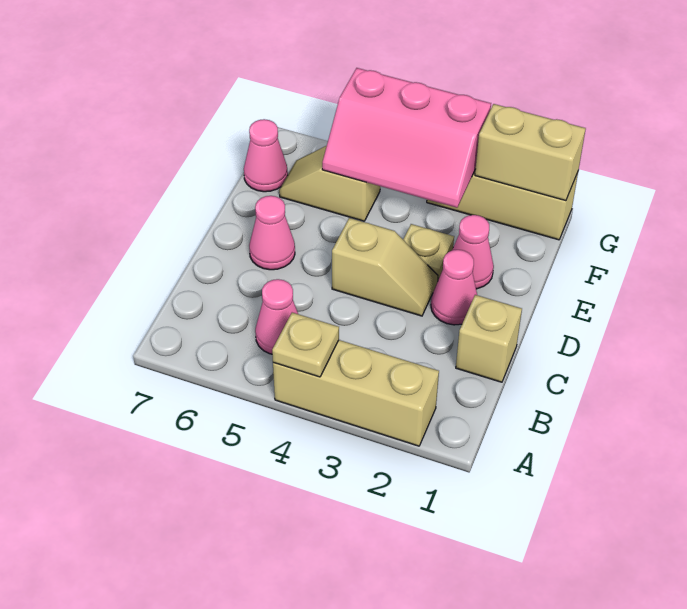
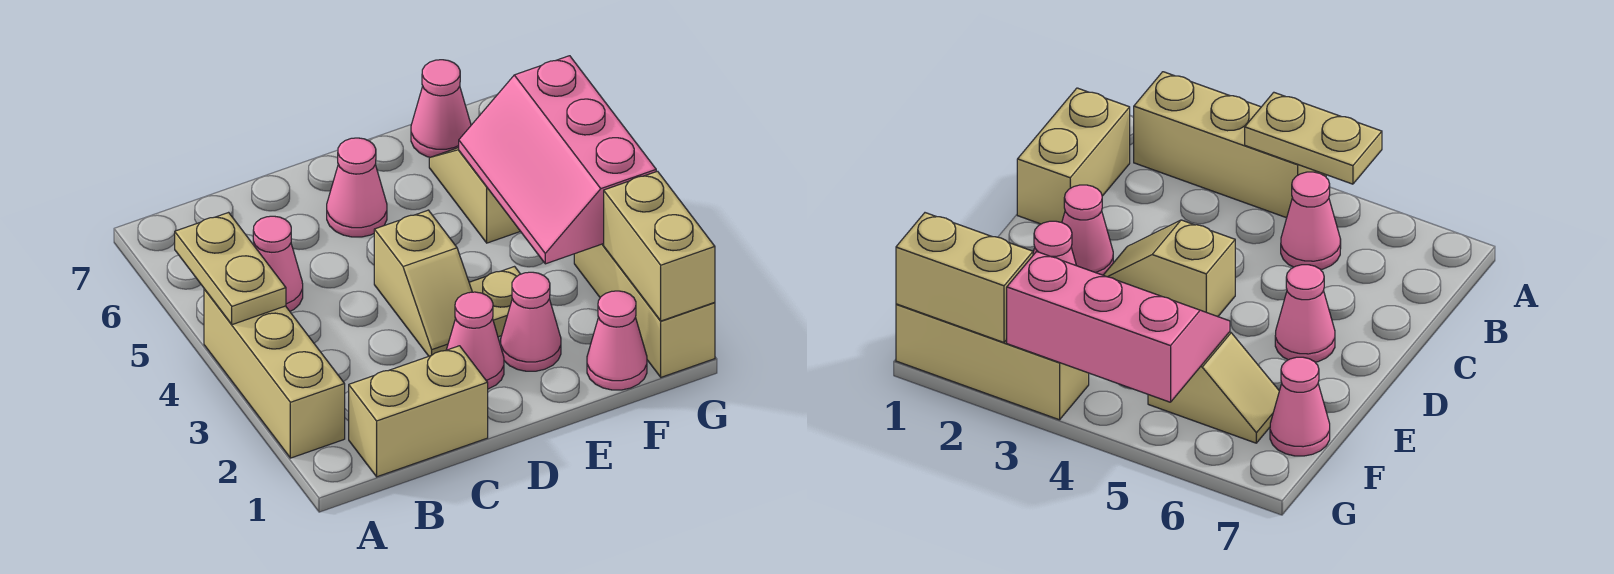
tan plate A4 level 2 -> tan plate A4:A5 level 2
tan brick C1 level 1 -> tan brick B1:C1 level 1
none -> pink cone F1 level 1

